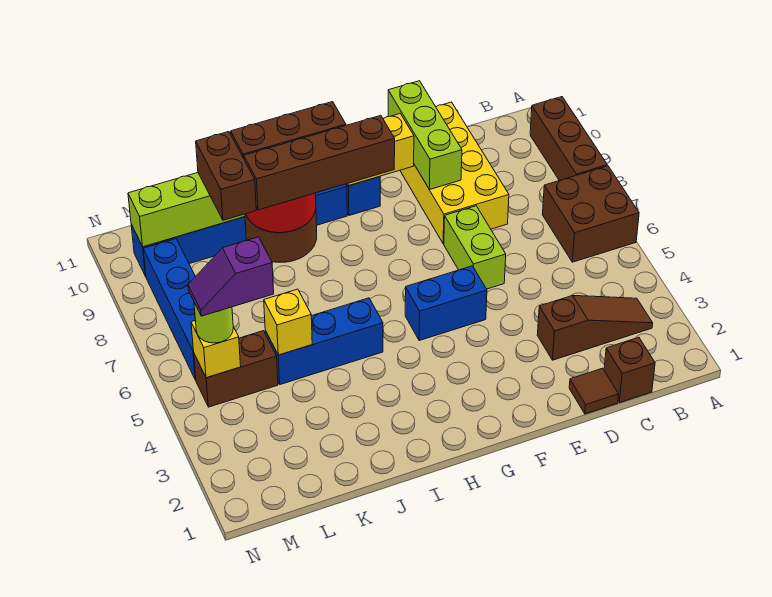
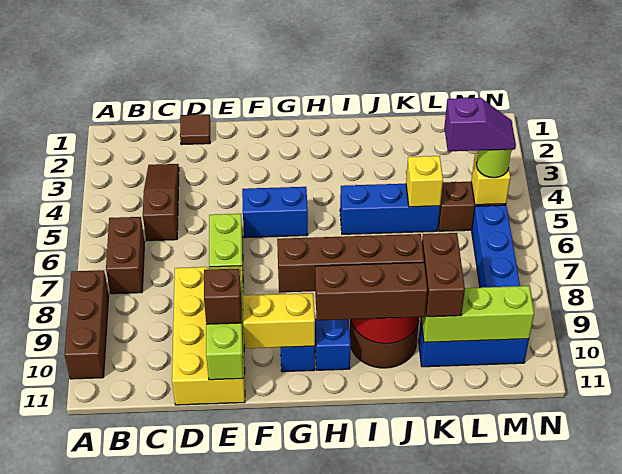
brown brick A6:B7 level 1 -> brown brick B6:B7 level 1
brown slope B3:D3 level 1 top D -> brown slope C3:C5 level 1 top 5
brown brick C1 level 1 -> brown brick E10 level 3

